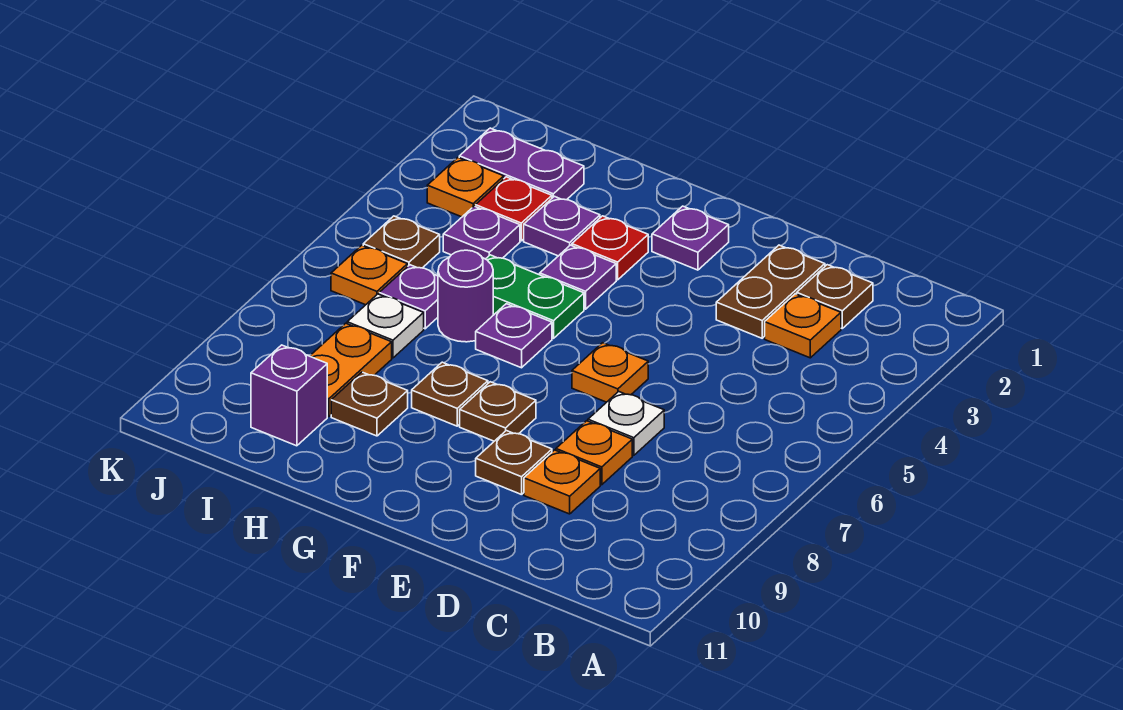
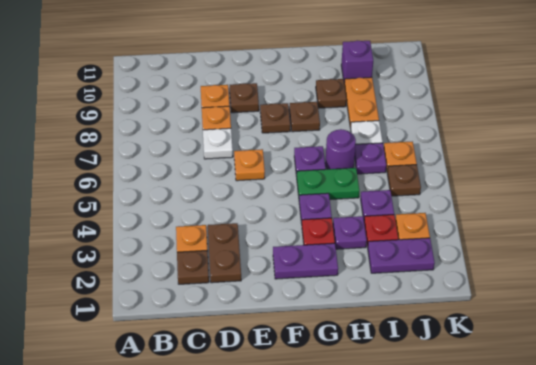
purple plate F2 level 1 -> purple plate F2:G2 level 1

